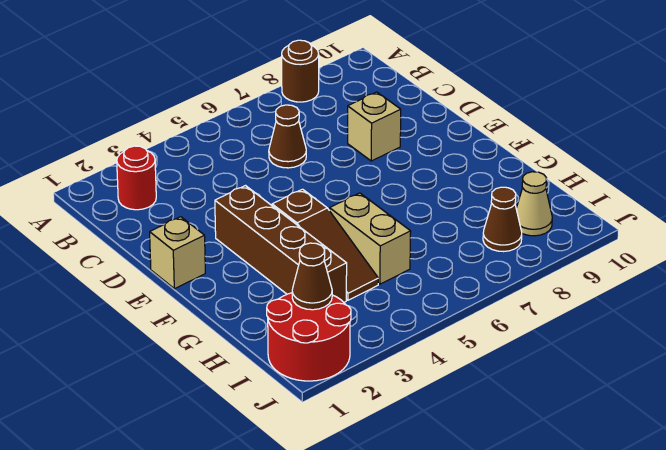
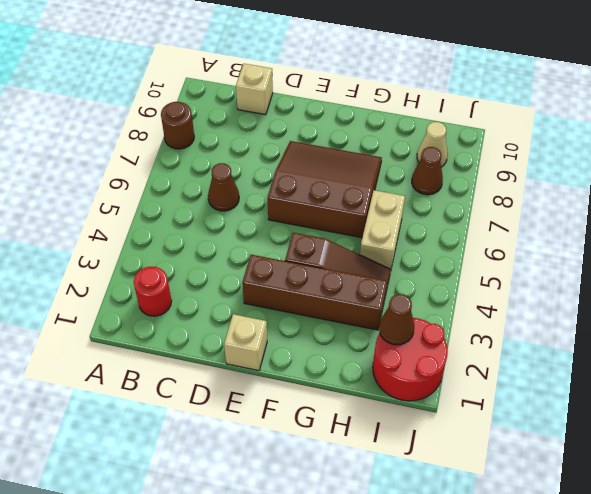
tan brick D8 level 1 -> tan brick C10 level 1
none -> brown slope E6:G8 level 1 top 6
tan brick G5:H5 level 1 -> tan brick H5:H6 level 1

